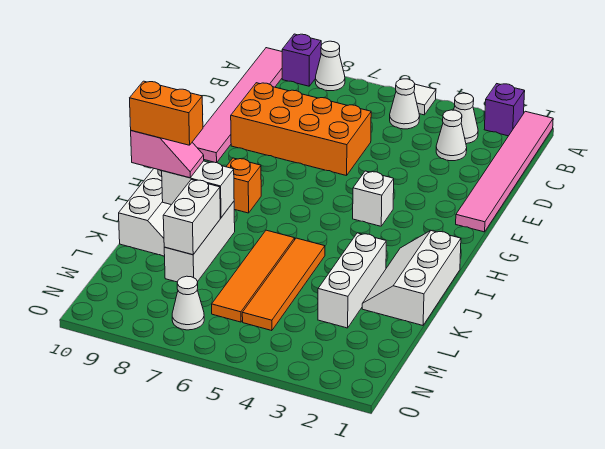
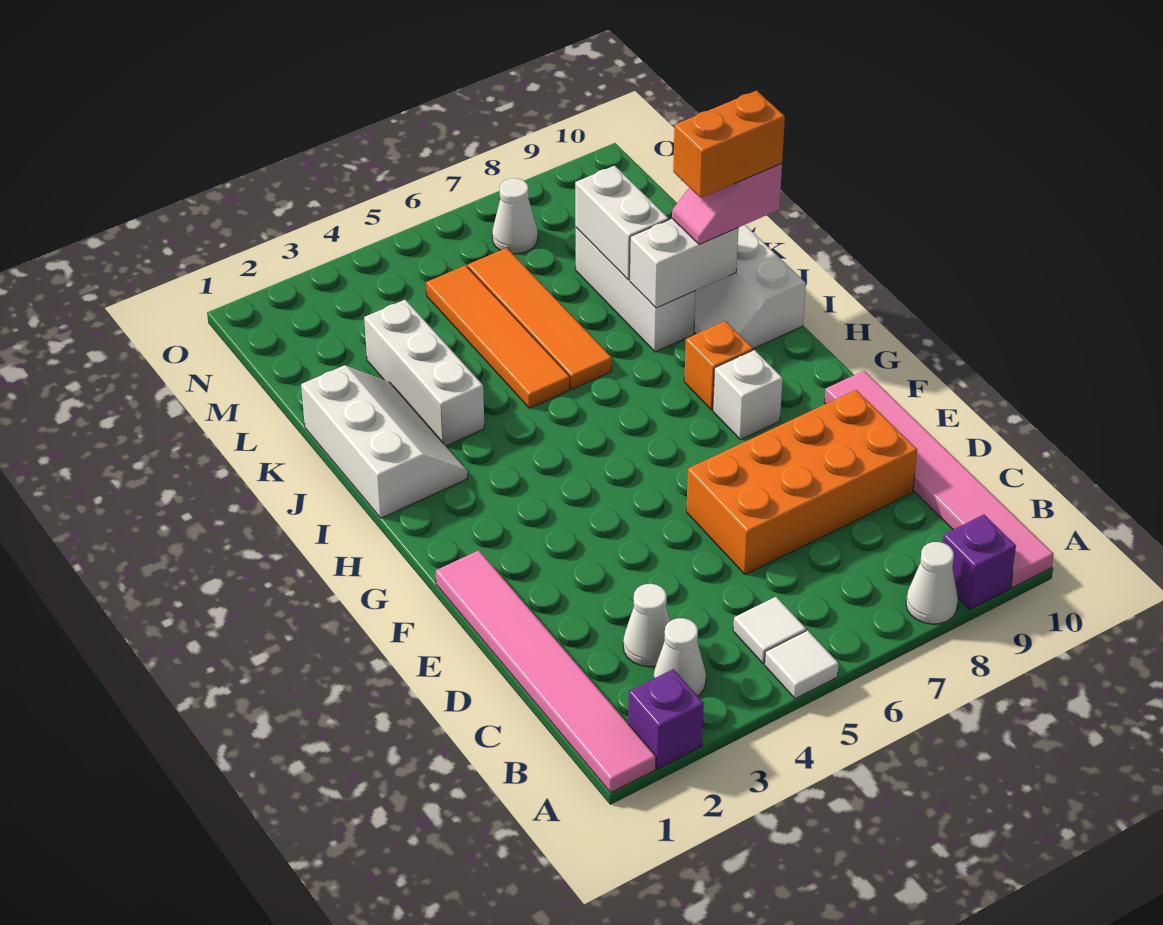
white cone B5 level 1 -> white tile B5 level 1
white brick G4 level 1 -> white brick G8 level 1

